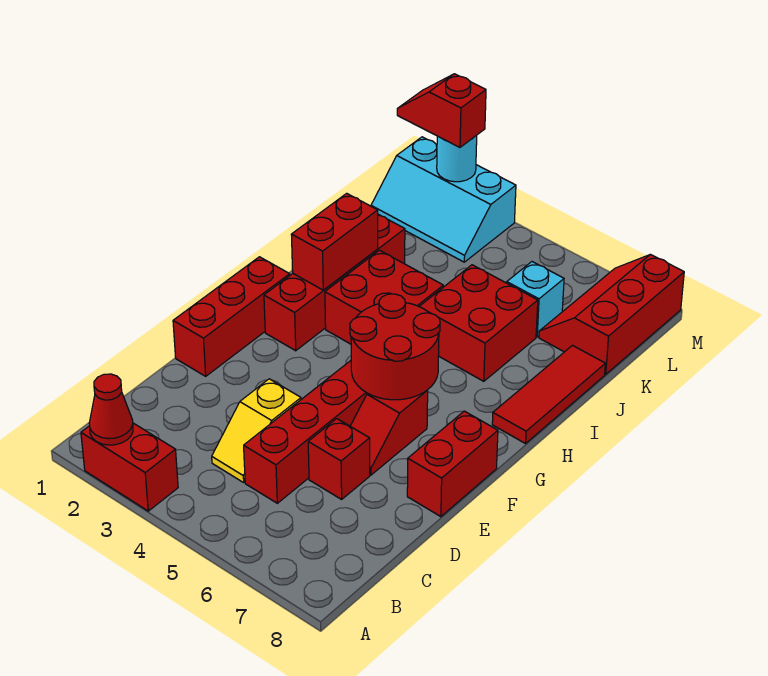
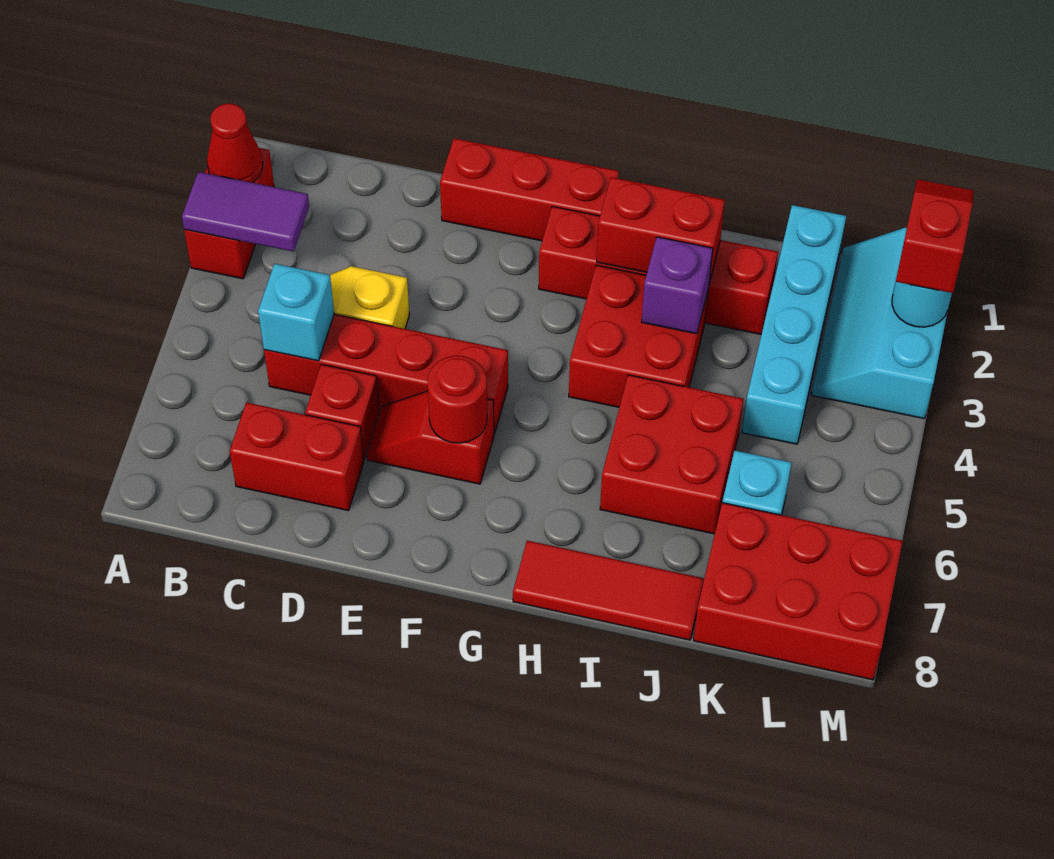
none -> purple tile A3:B3 level 2
none -> cyan brick C5 level 2
red brick E8:F8 level 1 -> red brick C7:D7 level 1
red round brick F5:G6 level 2 -> red round brick F6 level 2
none -> purple brick I3 level 2
none -> cyan brick K1:K4 level 1
red slope K7:M8 level 1 top 8 -> red brick K7:M8 level 1

